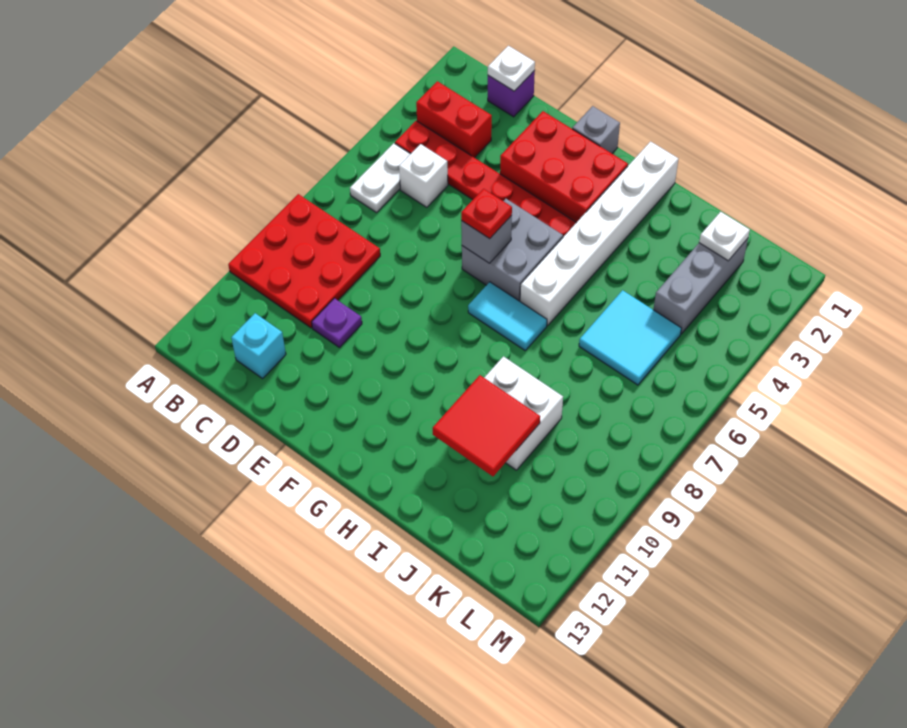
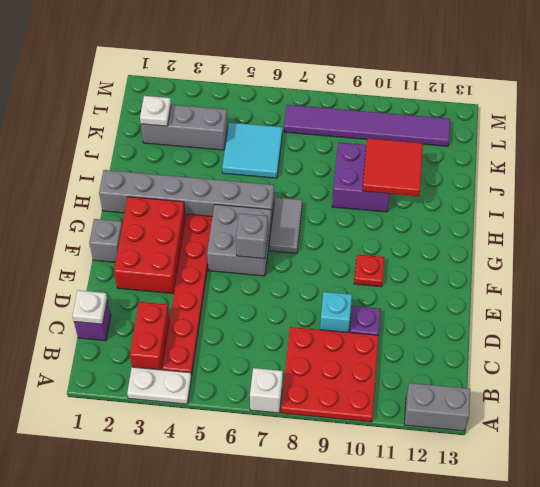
none -> grey brick A12:A13 level 1
white plate B5:B6 level 1 -> white plate A3:A4 level 1
white brick C5 level 1 -> white brick A7 level 1
cyan brick C12 level 1 -> cyan brick D9 level 1
red plate F6 level 3 -> red plate F10 level 1
cyan tile G7:H7 level 1 -> grey tile G7:H7 level 1
white brick H1:H6 level 1 -> grey brick H1:H6 level 1
white brick I9:J10 level 1 -> purple brick I9:J10 level 1
none -> purple tile L7:L12 level 1

